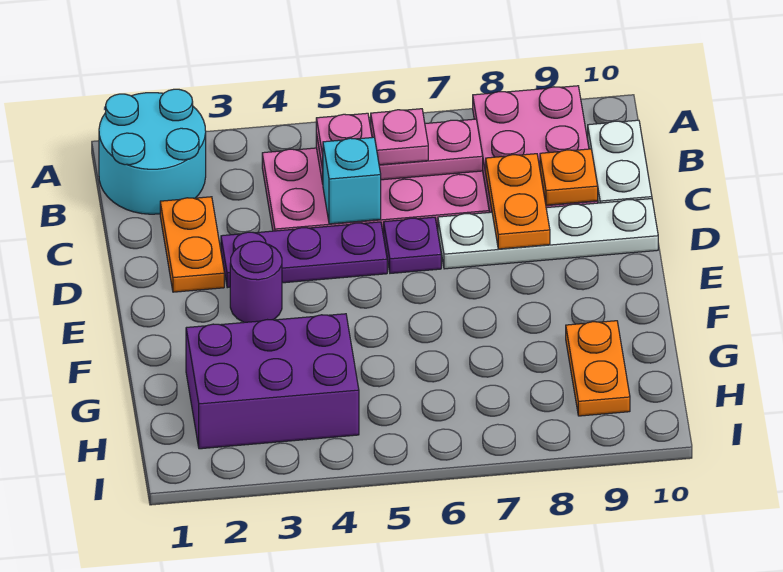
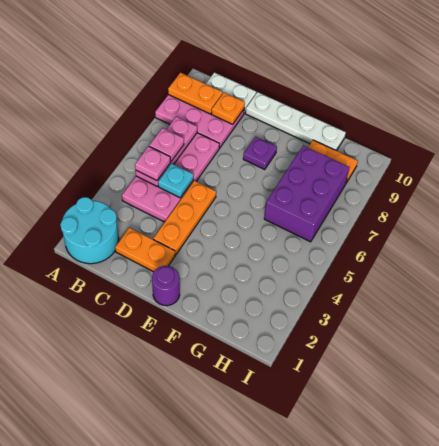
cyan brick C5 level 2 -> cyan plate C5 level 2
orange plate C8:D8 level 2 -> orange plate A9:B9 level 2
purple plate D3:D5 level 1 -> orange plate D3:D5 level 1
purple plate D6 level 1 -> purple plate E8 level 1
white plate D7:D10 level 1 -> white plate D10:G10 level 1
purple round brick E3 level 1 -> purple round brick E1 level 1
purple brick G2:H4 level 1 -> purple brick G6:H8 level 1

